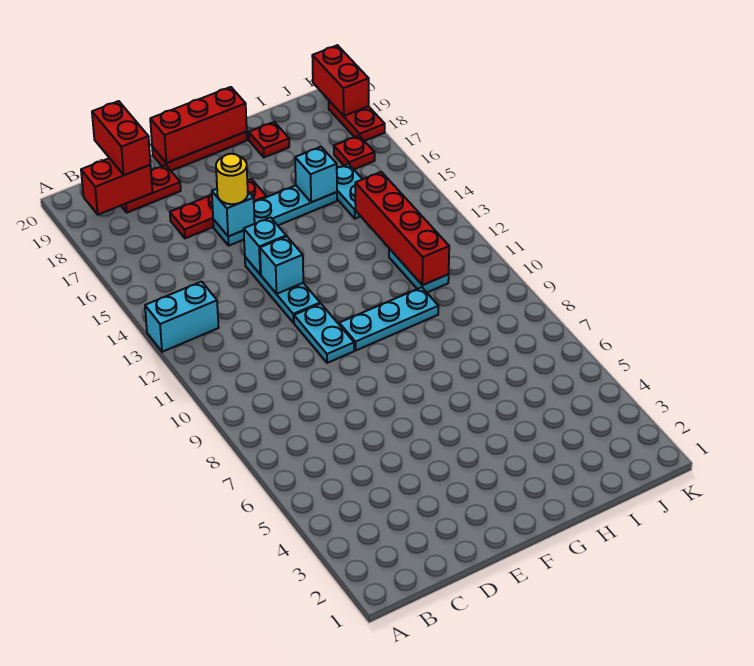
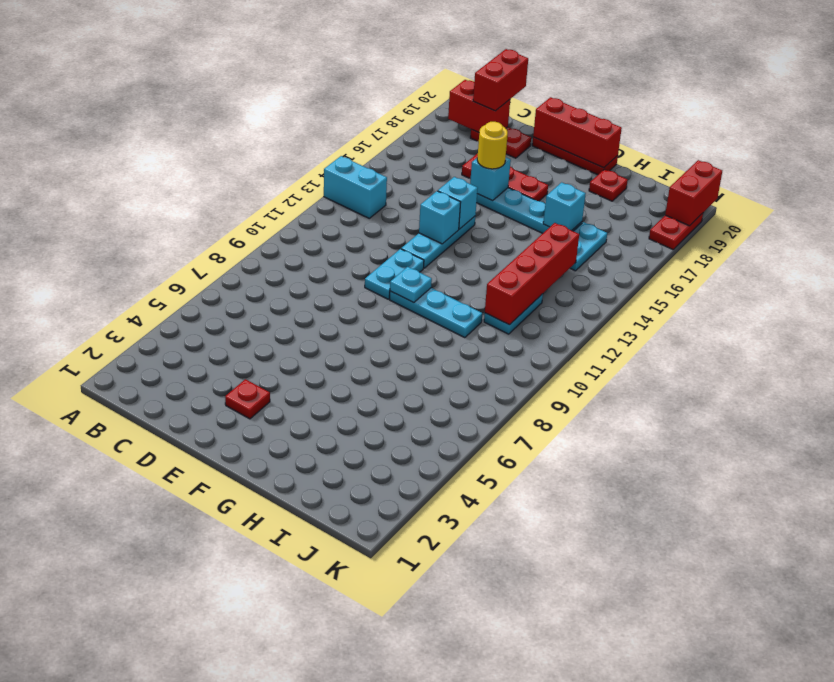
none -> cyan plate F10 level 2
red plate J17 level 1 -> red plate E3 level 1

